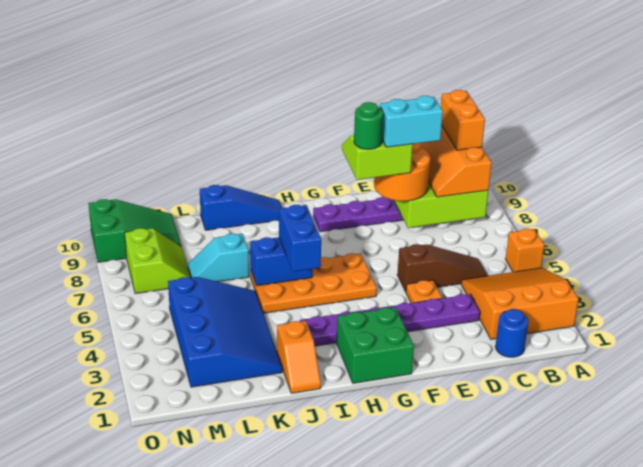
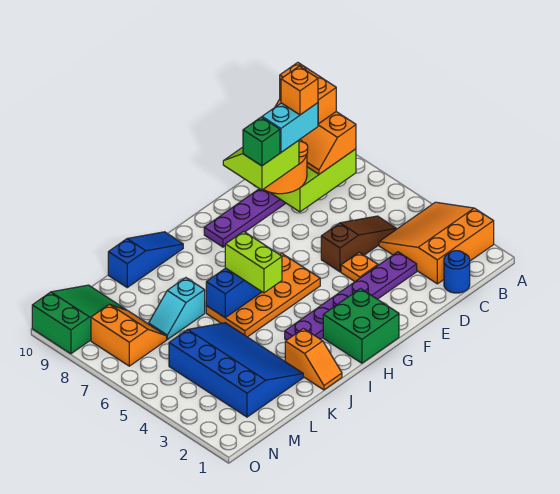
orange brick A5 level 1 -> orange brick D8 level 6
green round brick F8 level 5 -> green brick F8 level 5
blue brick I5:I6 level 3 -> lime brick I5:I6 level 3
lime slope M7:N8 level 1 top N -> orange slope M7:N8 level 1 top N

